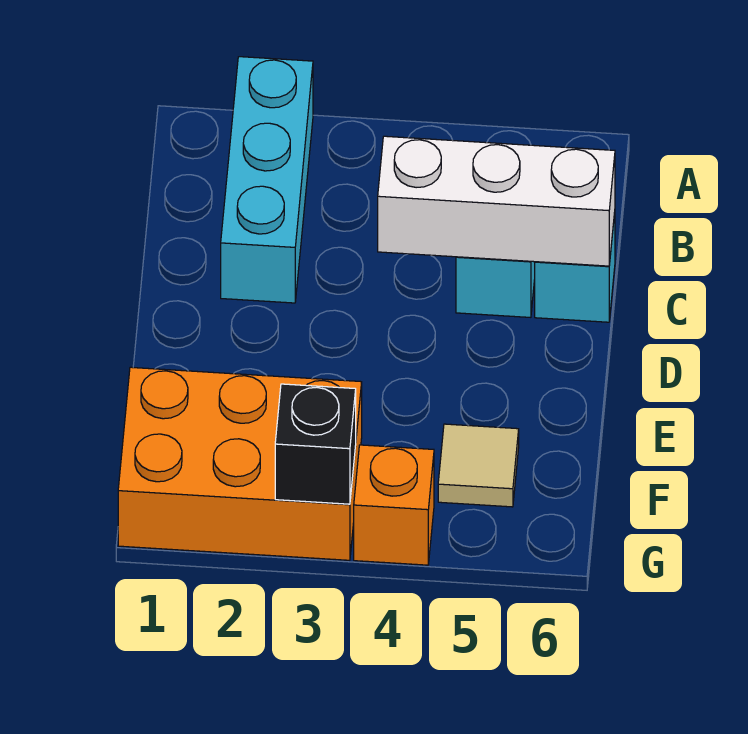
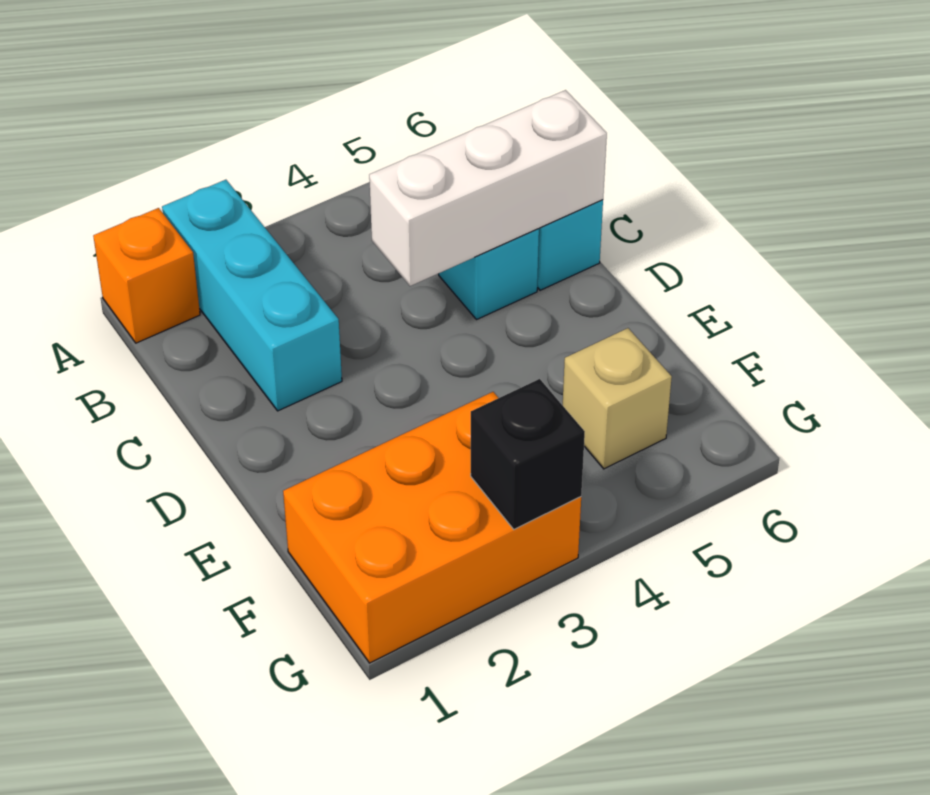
tan tile F5 level 1 -> tan brick F5 level 1
orange brick G4 level 1 -> orange brick A1 level 1

